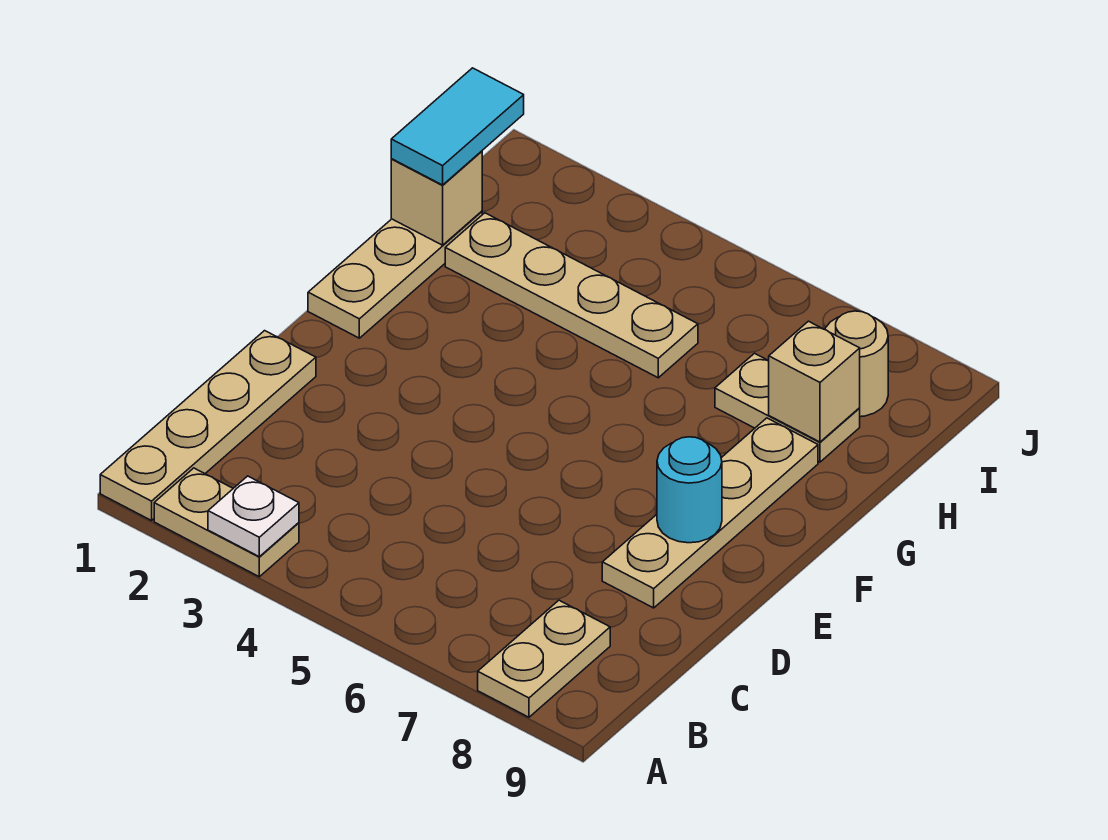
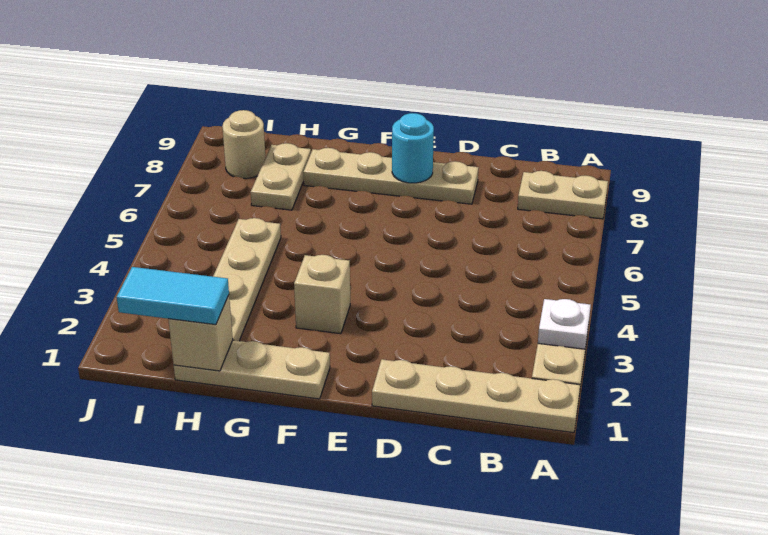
tan brick H8 level 2 -> tan brick F3 level 1

